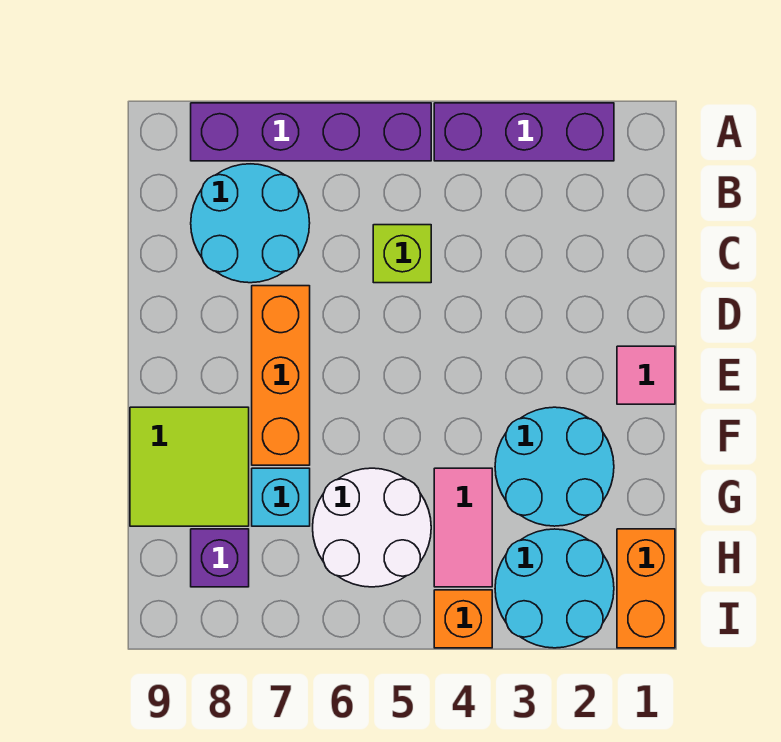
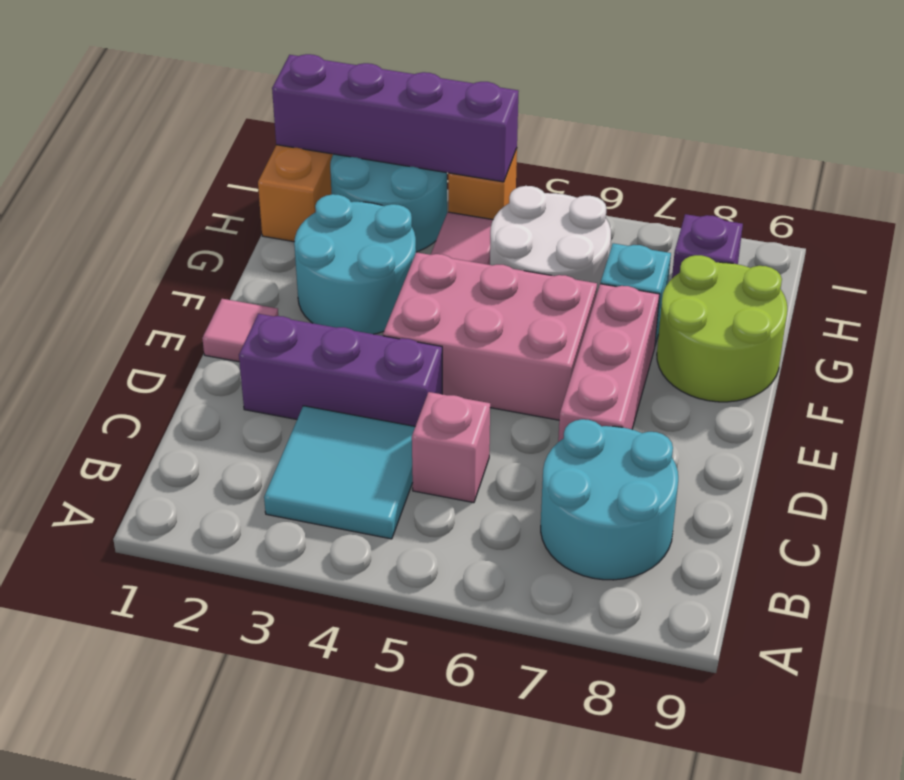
purple brick A2:A4 level 1 -> purple brick D2:D4 level 1
purple brick A5:A8 level 1 -> purple brick I1:I4 level 2
none -> cyan tile B3:C4 level 1
lime brick C5 level 1 -> pink brick C5 level 1
orange brick D7:F7 level 1 -> pink brick D7:F7 level 1
none -> pink brick E4:F6 level 1
lime tile F8:G9 level 1 -> lime round brick F8:G9 level 1

